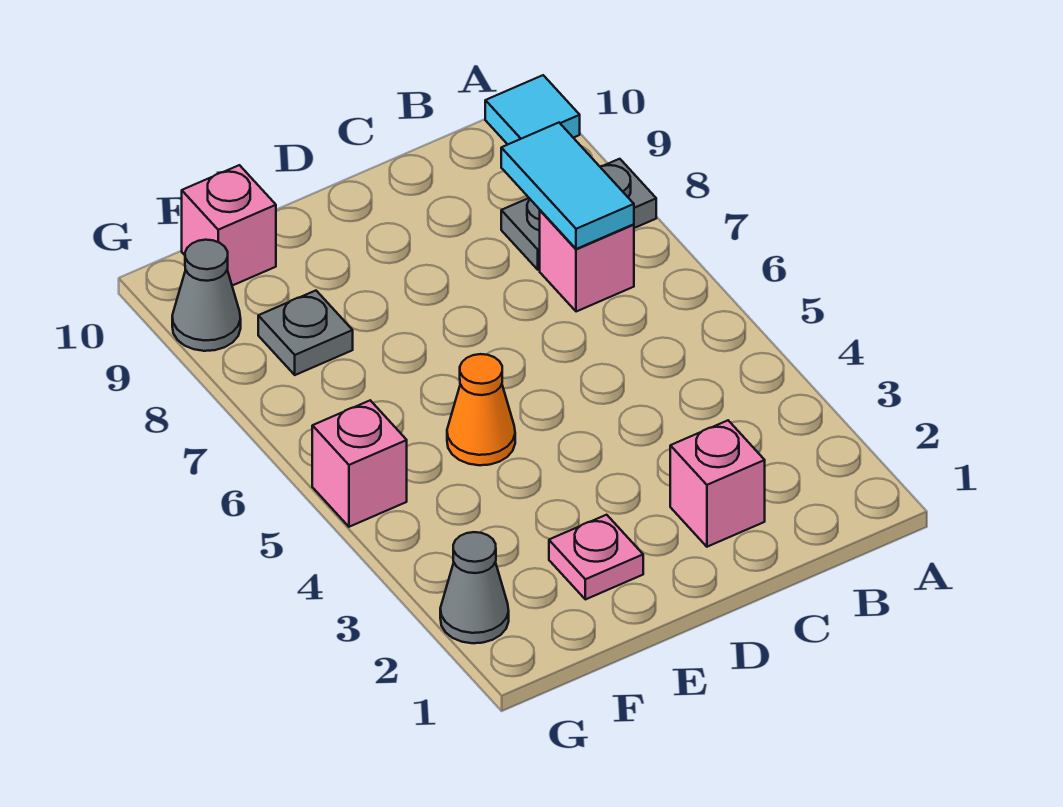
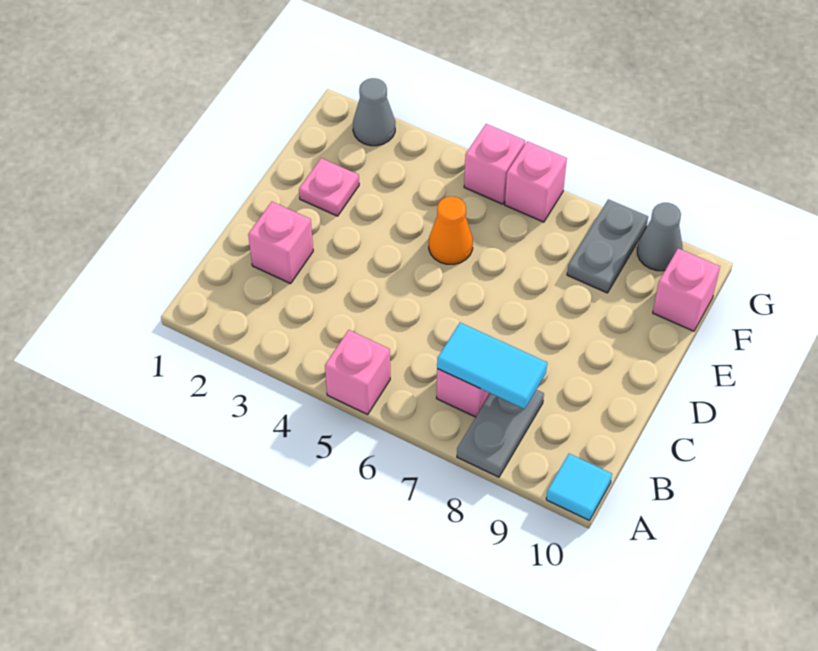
none -> pink brick A5 level 1
grey plate F8 level 1 -> grey plate F8:G8 level 1
none -> pink brick G6 level 1

